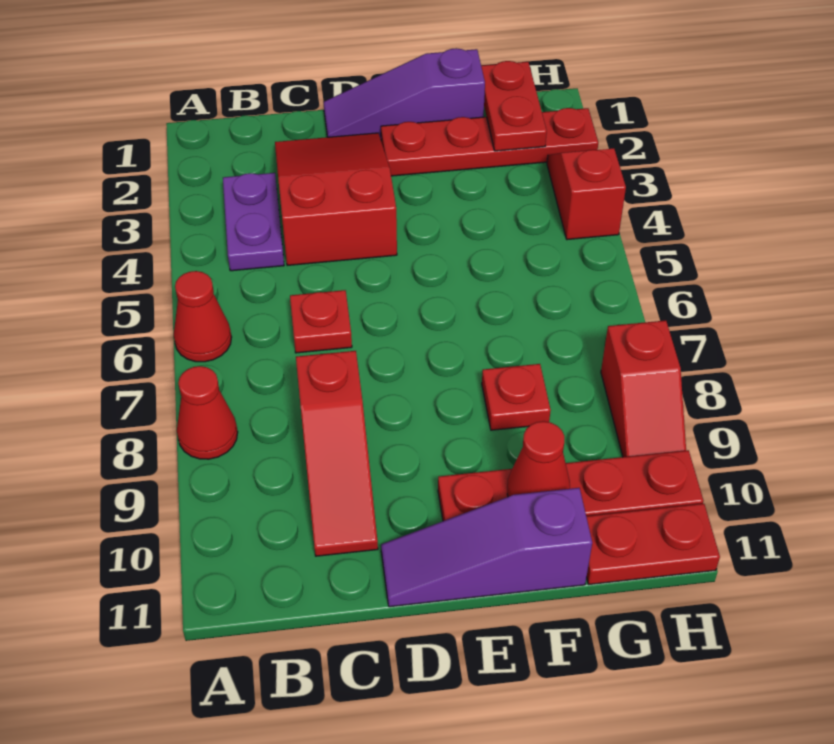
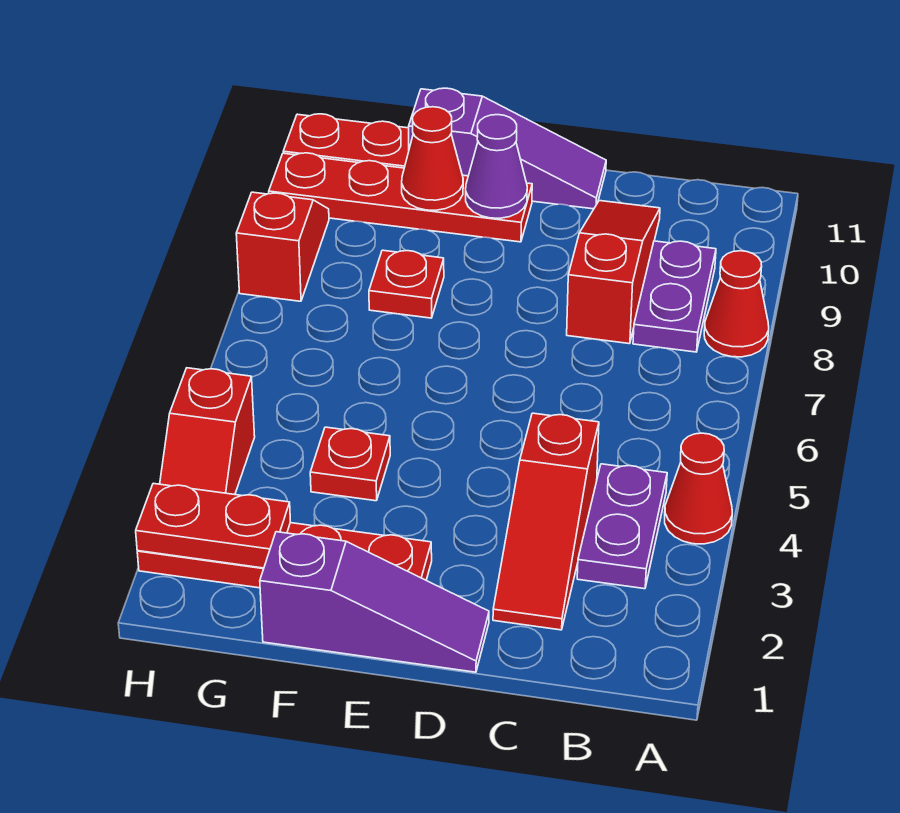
red cone A6 level 1 -> red cone A4 level 1
none -> purple plate B8:B9 level 1
red slope C2:D4 level 1 top 4 -> red slope C2:C4 level 1 top 4
red plate C6 level 1 -> red plate F4 level 1
none -> purple cone E10 level 2
red plate G1:G2 level 2 -> red plate G2:H2 level 2

